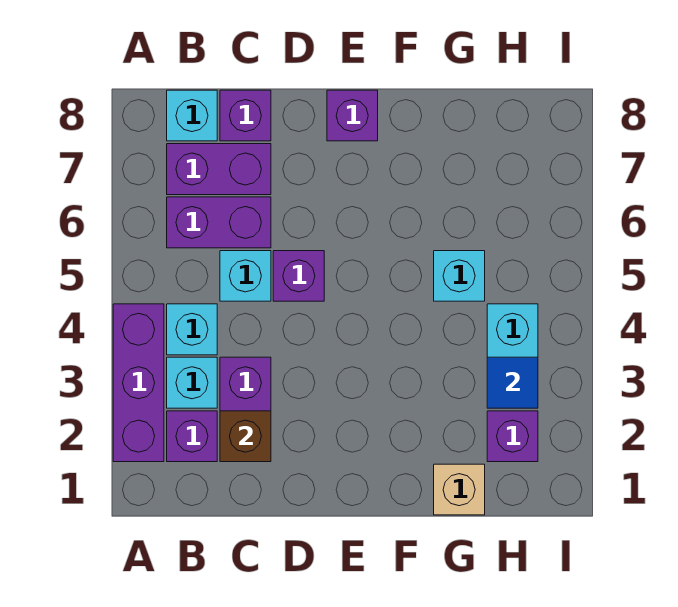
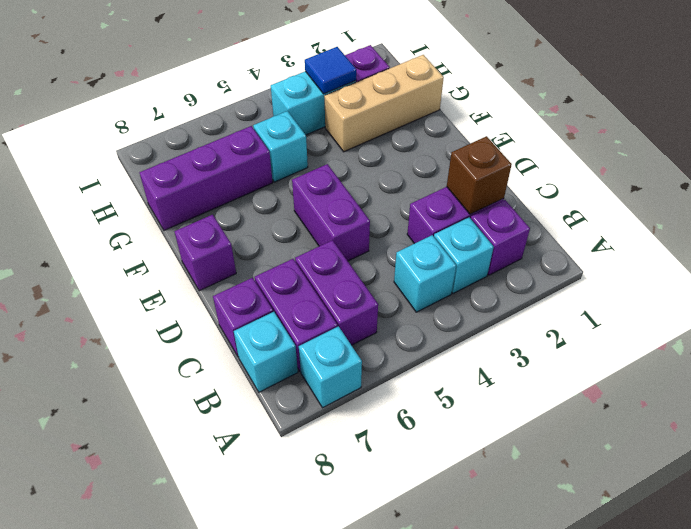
purple brick A2:A4 level 1 -> purple brick G6:G8 level 1
cyan brick C5 level 1 -> cyan brick A7 level 1
purple brick D5 level 1 -> purple brick D5:E5 level 1
tan brick G1 level 1 -> tan brick G1:G3 level 1

